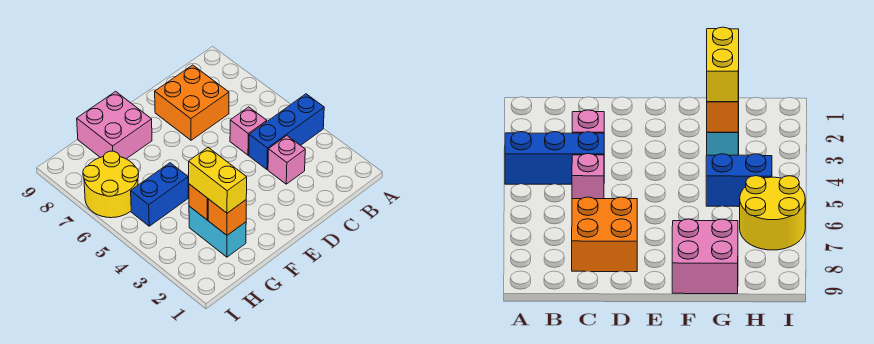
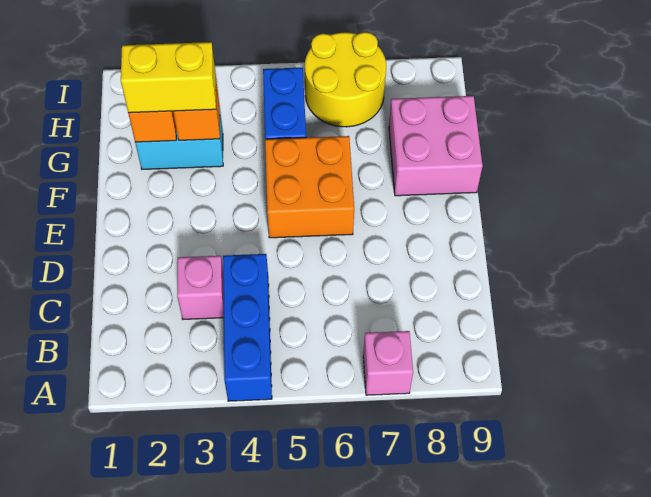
pink brick C5 level 1 -> pink brick A7 level 1
orange brick C7:D8 level 1 -> orange brick E5:F6 level 1

